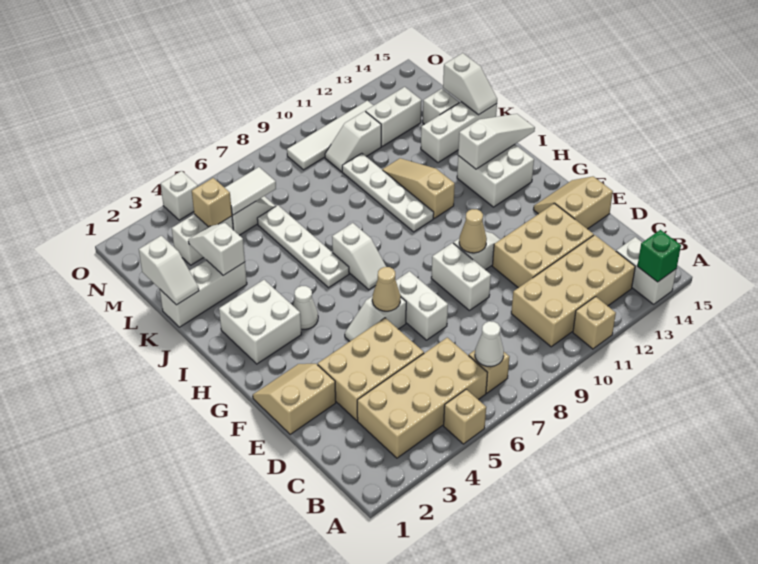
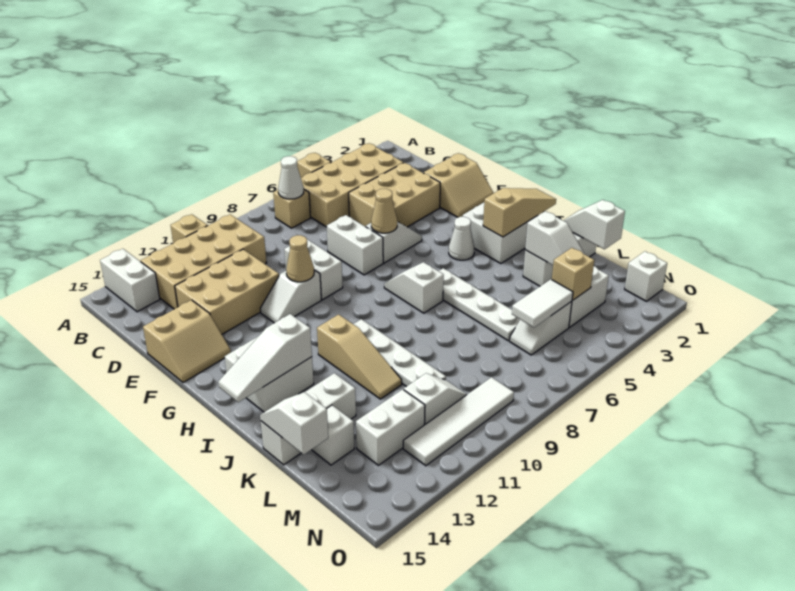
green brick A14 level 2 -> none
none -> tan slope I1:I3 level 2 top 3
white brick O4 level 1 -> white brick N1 level 1

